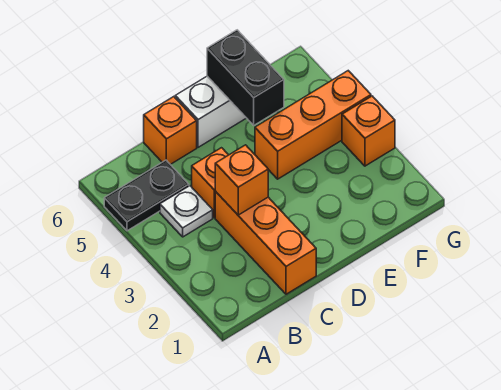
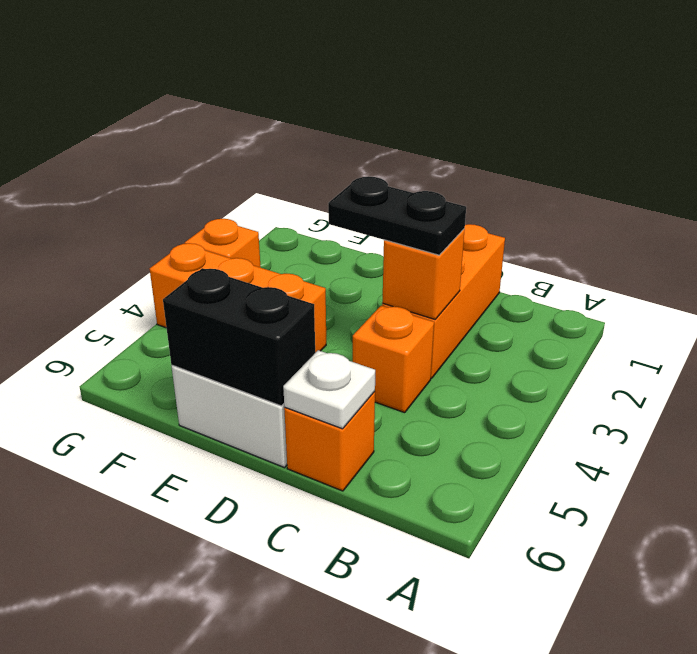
black plate A5:B5 level 1 -> black plate C3:D3 level 3
white plate B4 level 1 -> white plate C6 level 2
black brick E5:E6 level 2 -> black brick D6:E6 level 2

